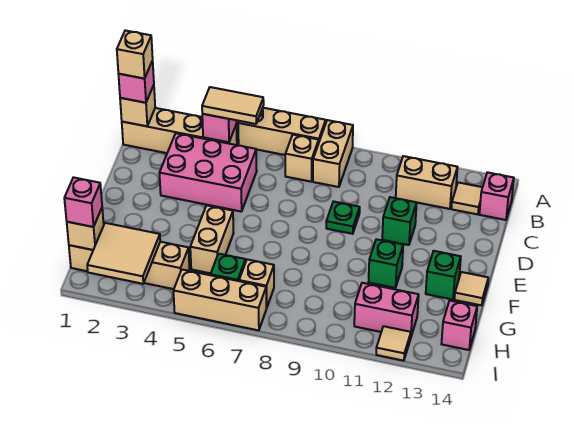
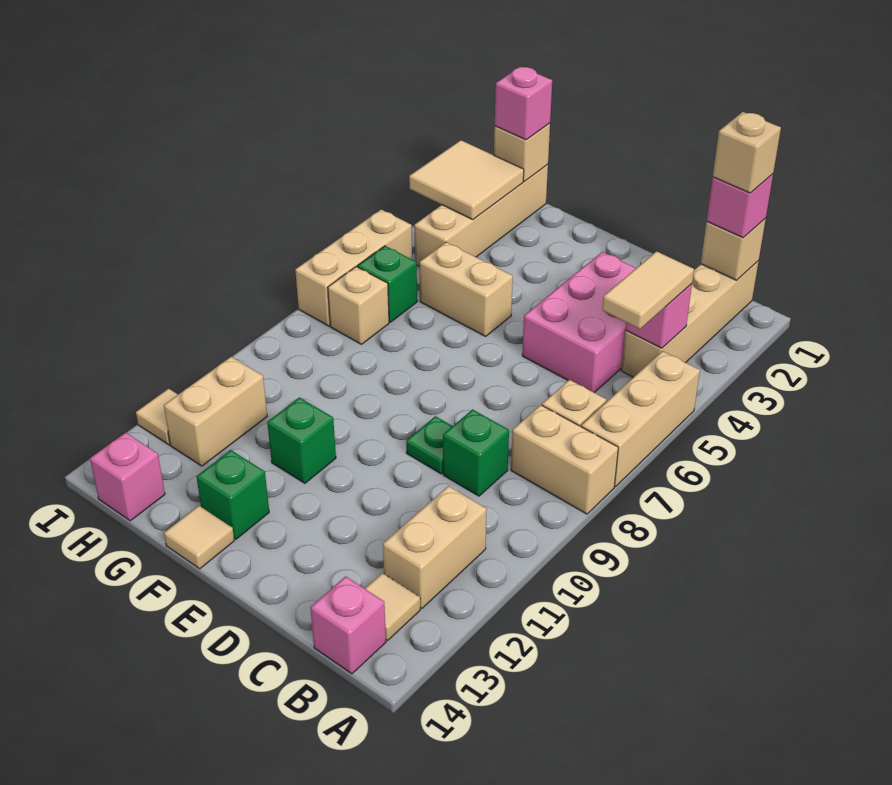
green brick D11 level 1 -> green brick C9 level 1
pink brick H11:H12 level 1 -> tan brick H11:H12 level 1

